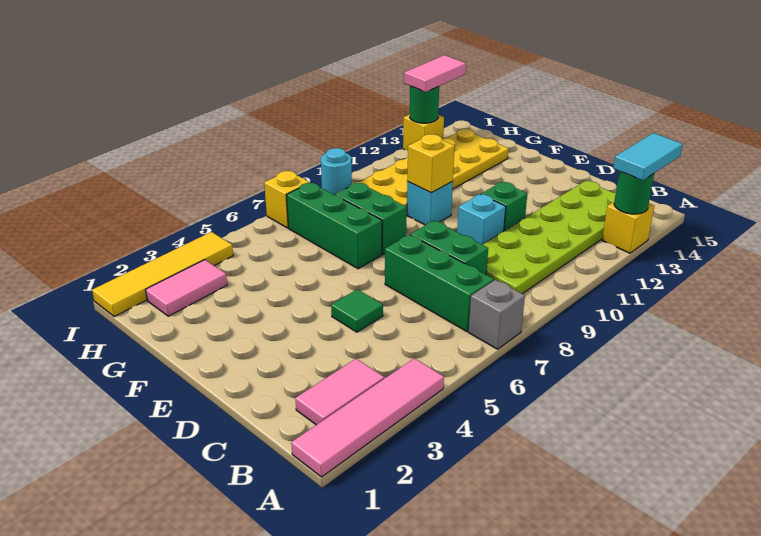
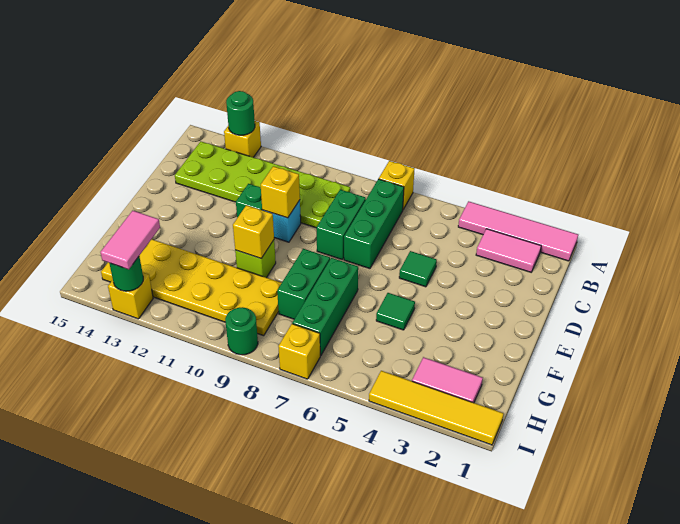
grey brick A7 level 1 -> yellow brick A7 level 1
cyan tile A13:A14 level 3 -> none
none -> yellow brick D10 level 2
none -> green tile F5 level 1
cyan brick F10 level 1 -> lime brick F10 level 1
cyan round brick I9 level 1 -> green round brick I9 level 1
pink tile I13:I14 level 3 -> pink tile H13:I13 level 3

